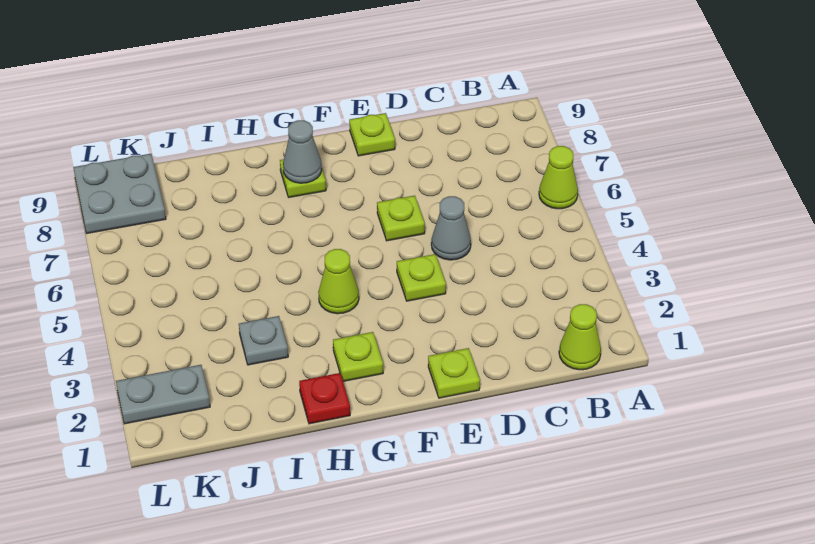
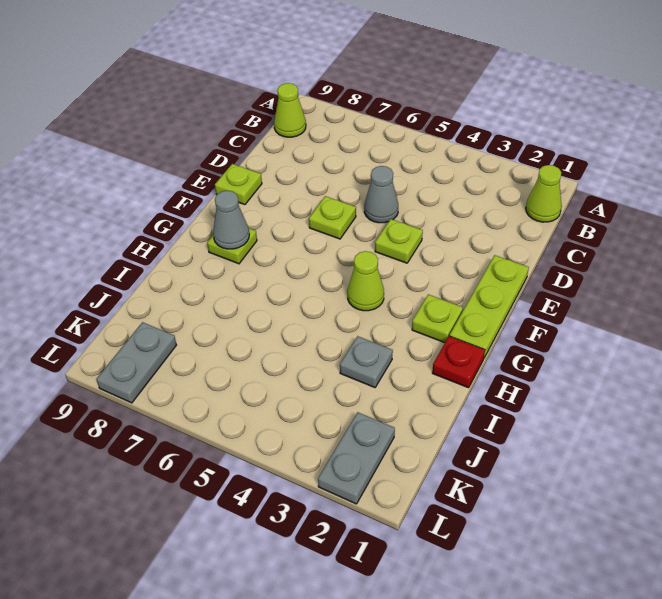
lime cone A6 level 1 -> lime cone B9 level 1
lime plate E1 level 1 -> lime plate E1:G1 level 1
grey plate K8:L9 level 1 -> grey plate K8:L8 level 1

